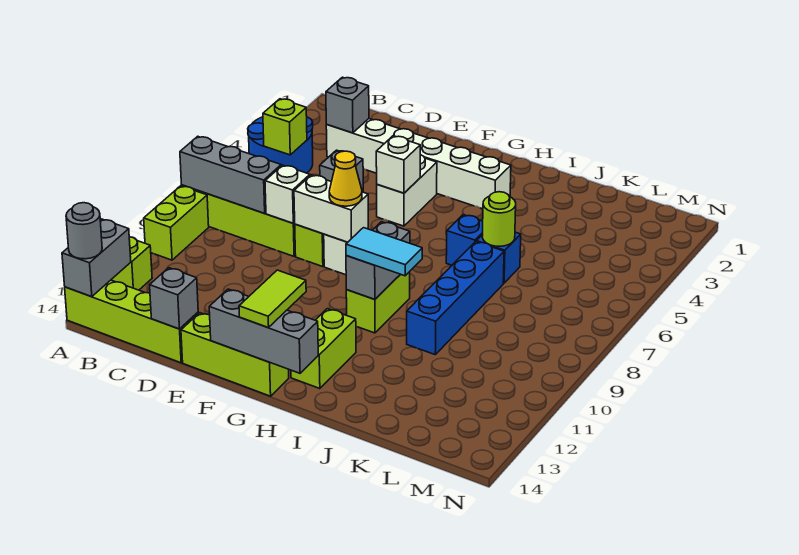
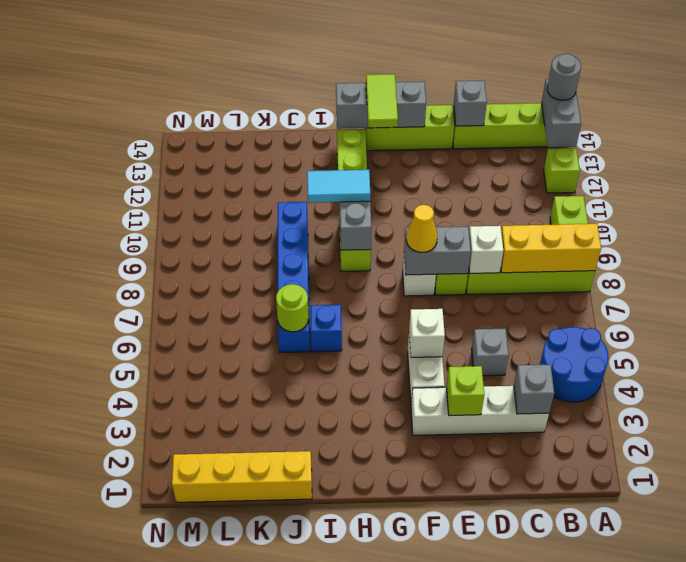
grey brick A8:C8 level 2 -> yellow brick A8:C8 level 2
lime brick B5 level 2 -> lime brick E3 level 2
white brick C3:H3 level 1 -> white brick C3:F3 level 1
white brick E8:F8 level 2 -> grey brick E8:F8 level 2
none -> yellow brick J1:M1 level 1

